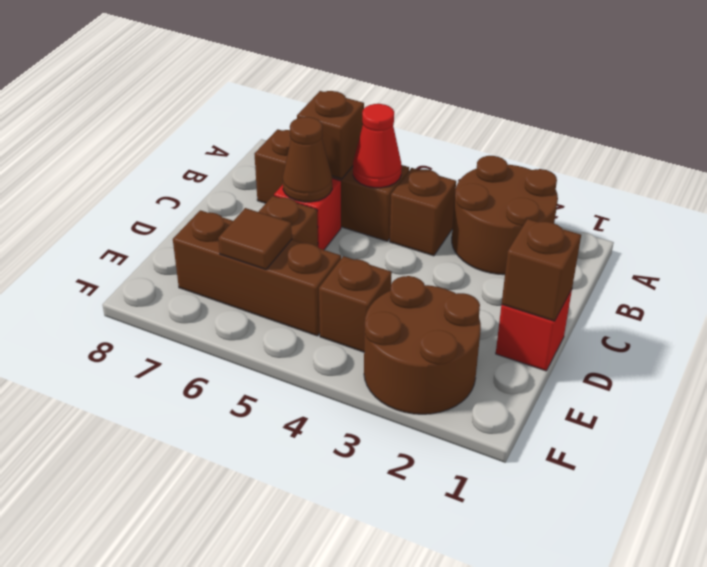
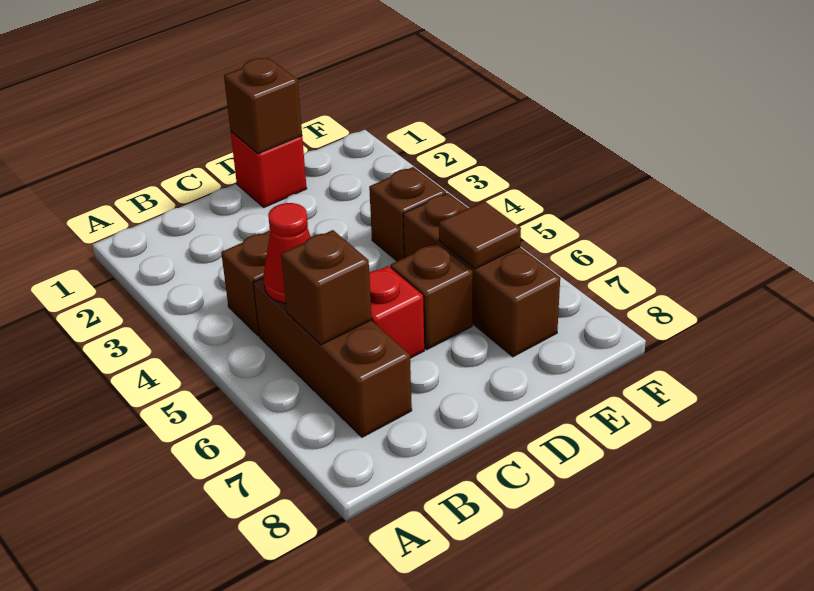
brown round brick A2:B3 level 1 -> none
brown cone C6 level 2 -> none
brown round brick E2:F3 level 1 -> none

